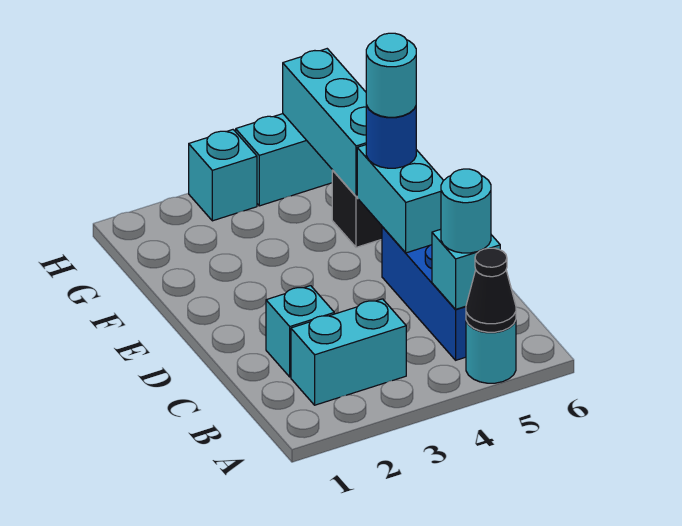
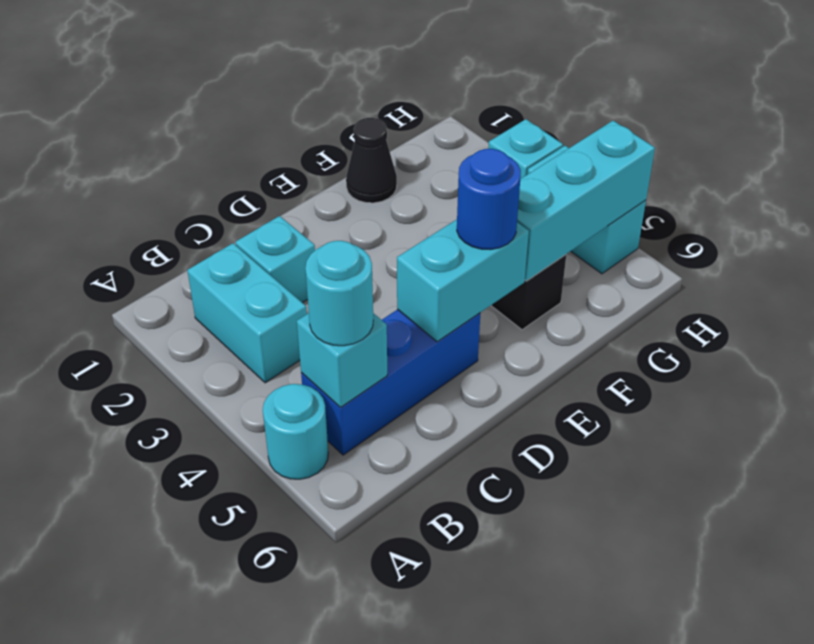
black cone A5 level 2 -> black cone F1 level 1
cyan round brick E5 level 4 -> none

